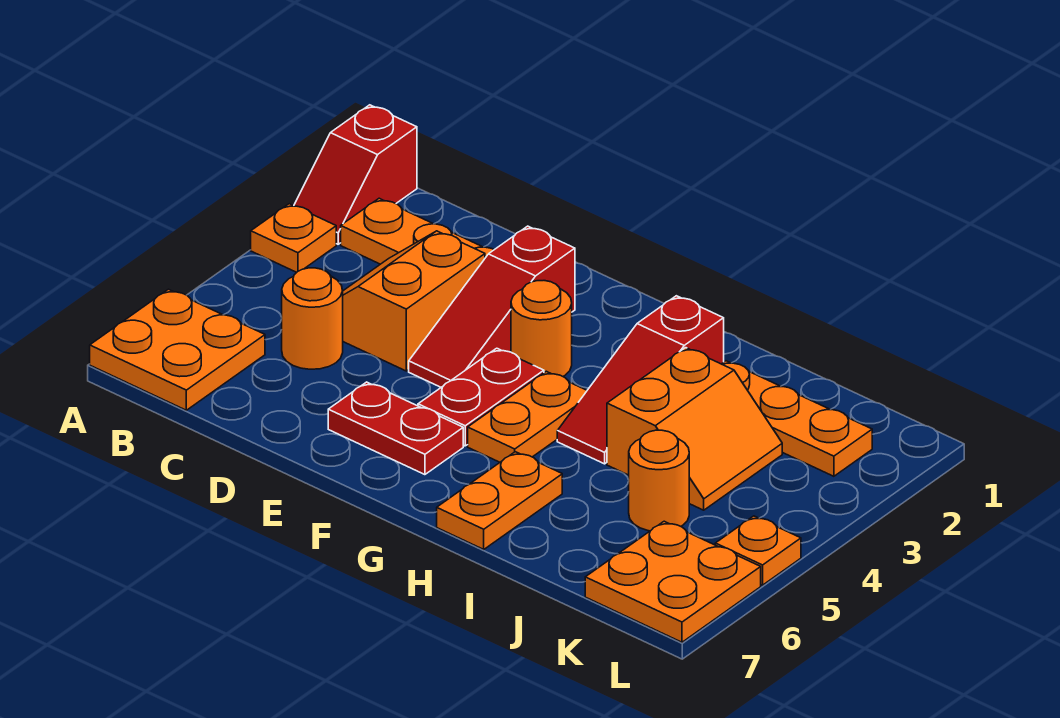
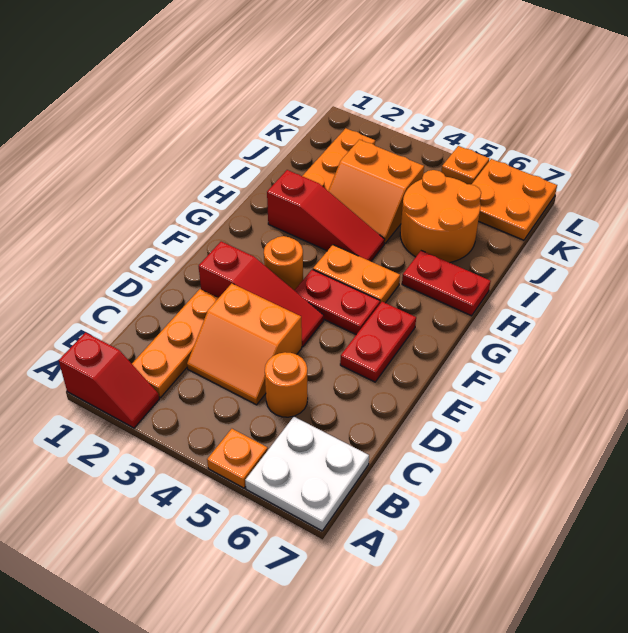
orange plate A3 level 1 -> orange plate A5 level 1
orange plate A6:B7 level 1 -> white plate A6:B7 level 1
orange plate H6:H7 level 1 -> red plate H6:H7 level 1
orange slope I3:J4 level 1 top I -> orange slope I3:J4 level 1 top J
orange round brick J5 level 1 -> orange round brick I5:J6 level 1

